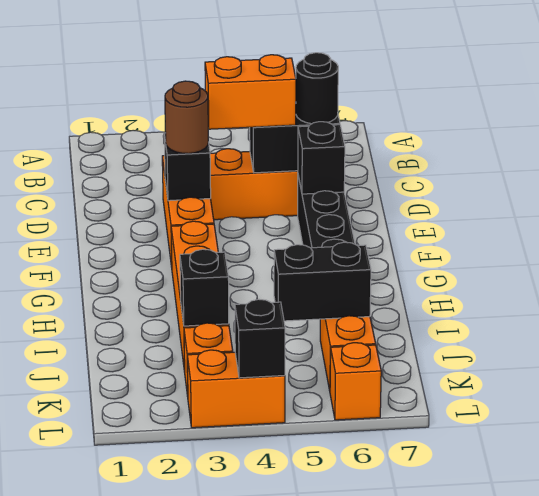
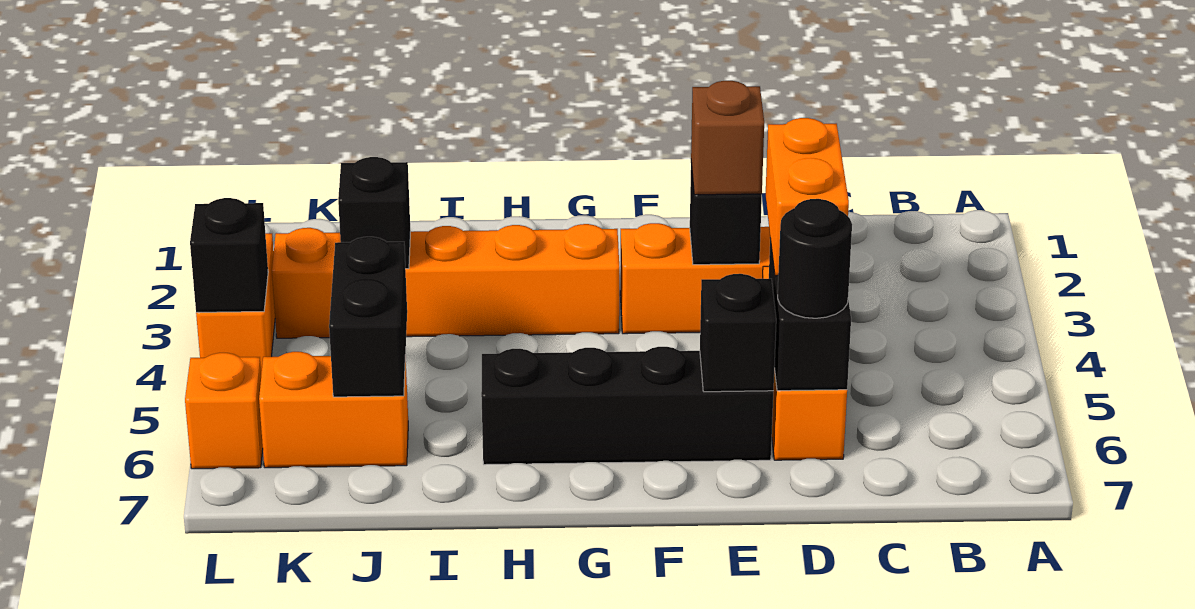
brown round brick E3 level 3 -> brown brick E3 level 3

